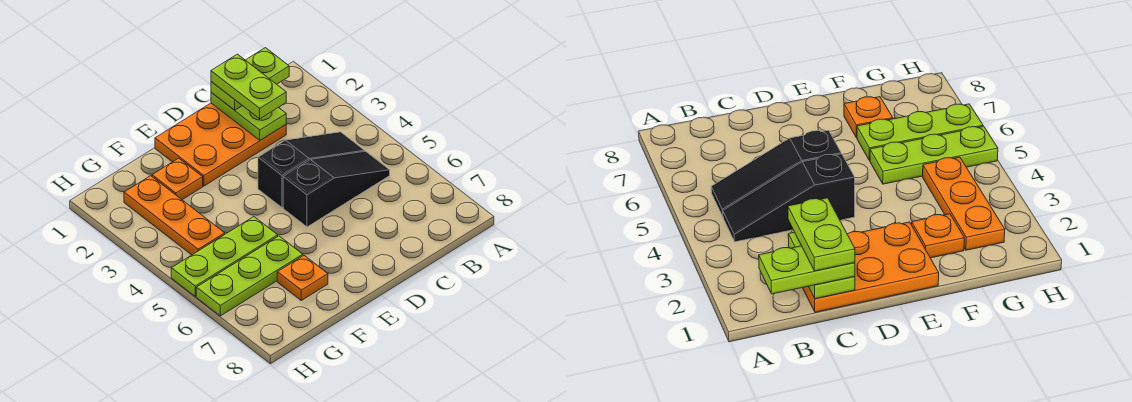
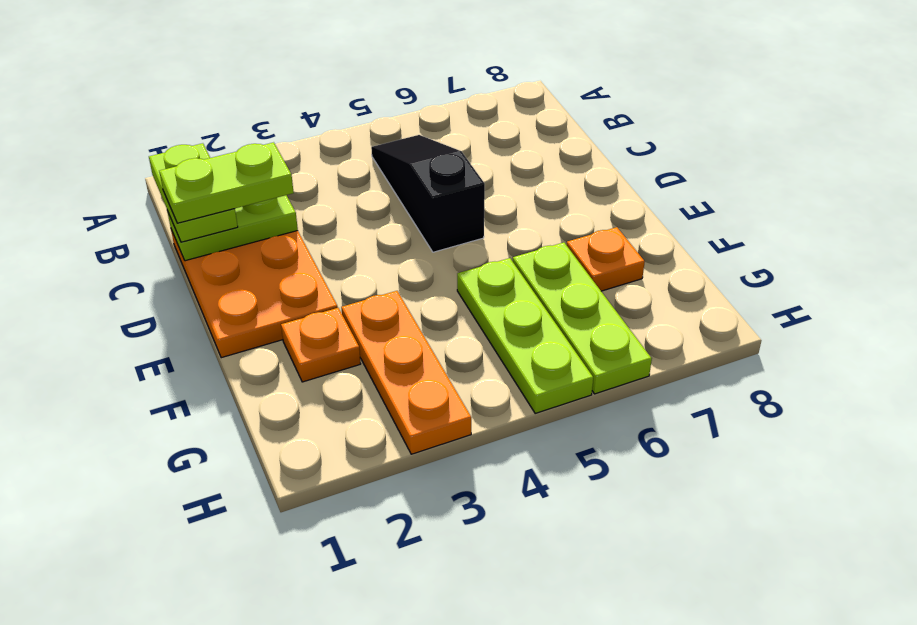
black slope B4:D4 level 1 top D -> none
orange plate G2:G4 level 1 -> orange plate F3:H3 level 1

